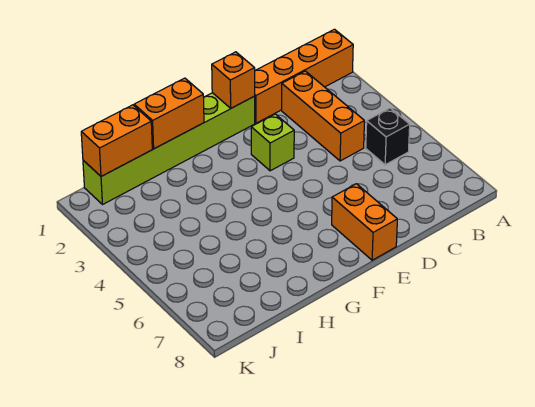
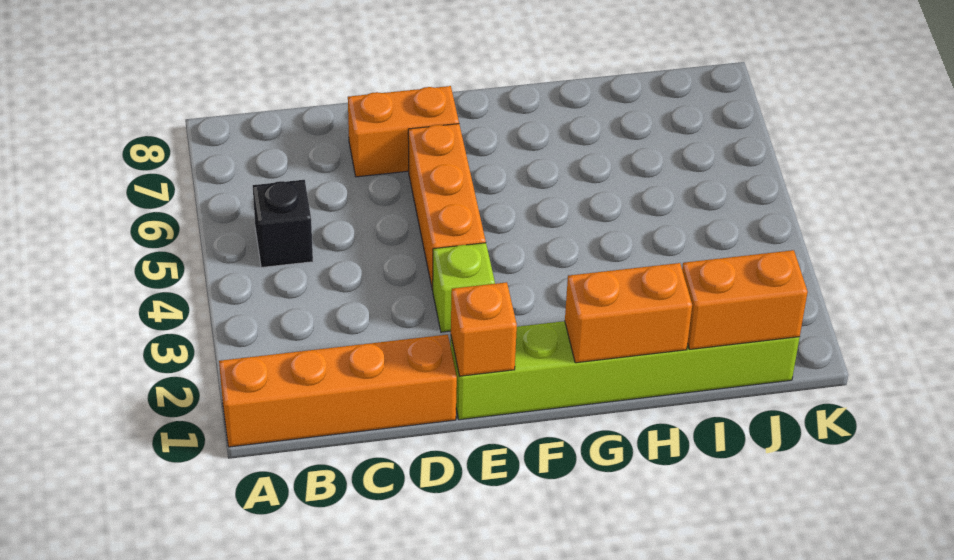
orange brick C2:C4 level 1 -> orange brick E4:E6 level 1
orange brick E7:E8 level 1 -> orange brick D7:E7 level 1

